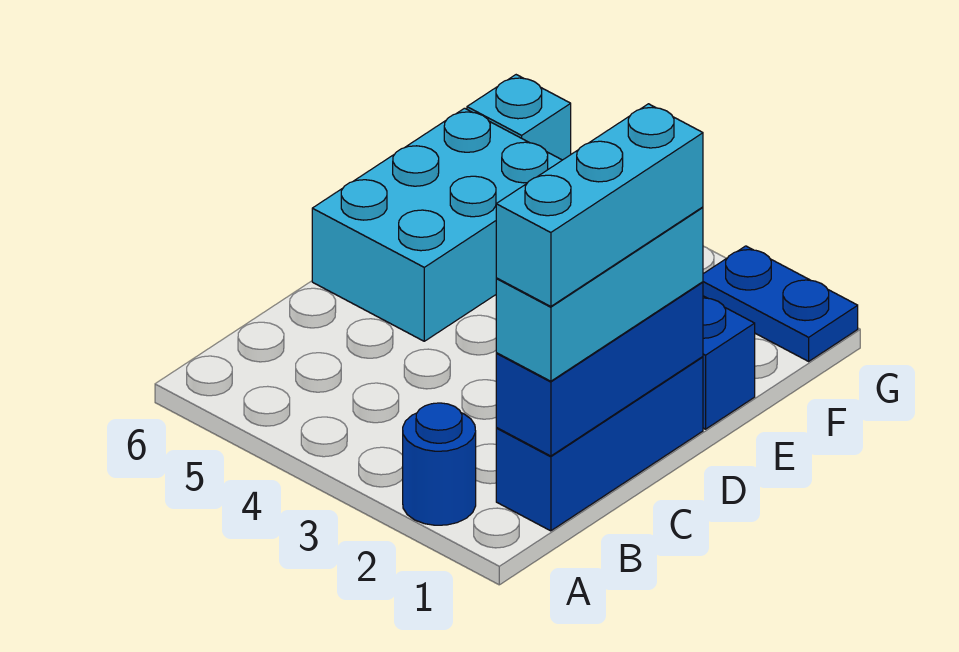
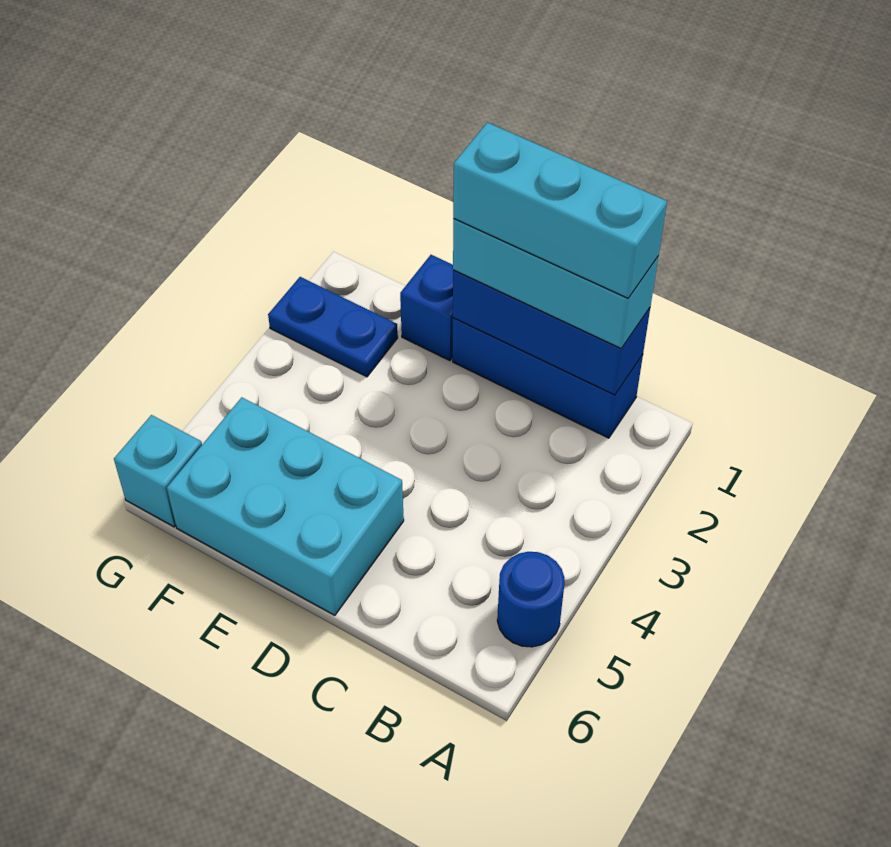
blue round brick A2 level 1 -> blue round brick A5 level 1
blue plate G1:G2 level 1 -> blue plate F2:G2 level 1

